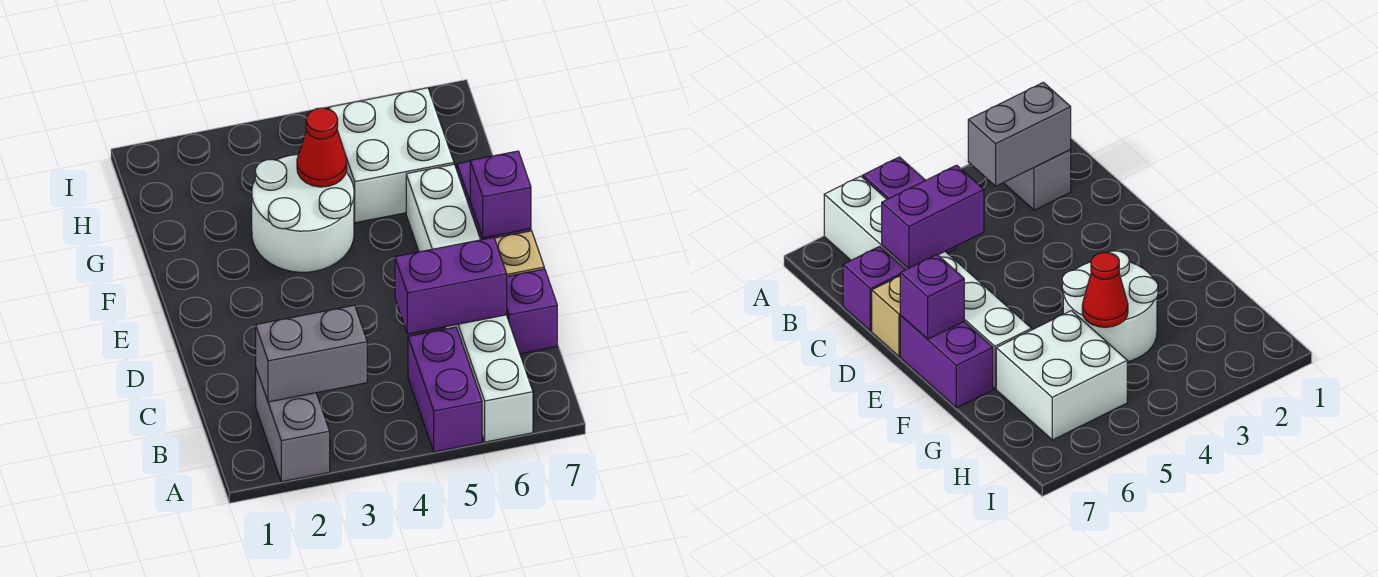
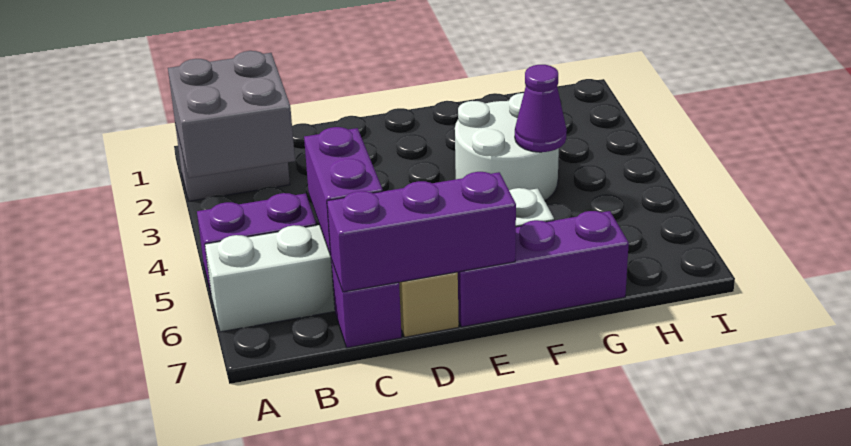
grey brick B2:B3 level 2 -> grey brick A2:B3 level 2
purple brick E7:F7 level 1 -> purple brick E7:G7 level 1
purple brick E7 level 2 -> purple brick C7:E7 level 2
red cone G4 level 2 -> purple cone G4 level 2
white brick G5:H6 level 1 -> none

